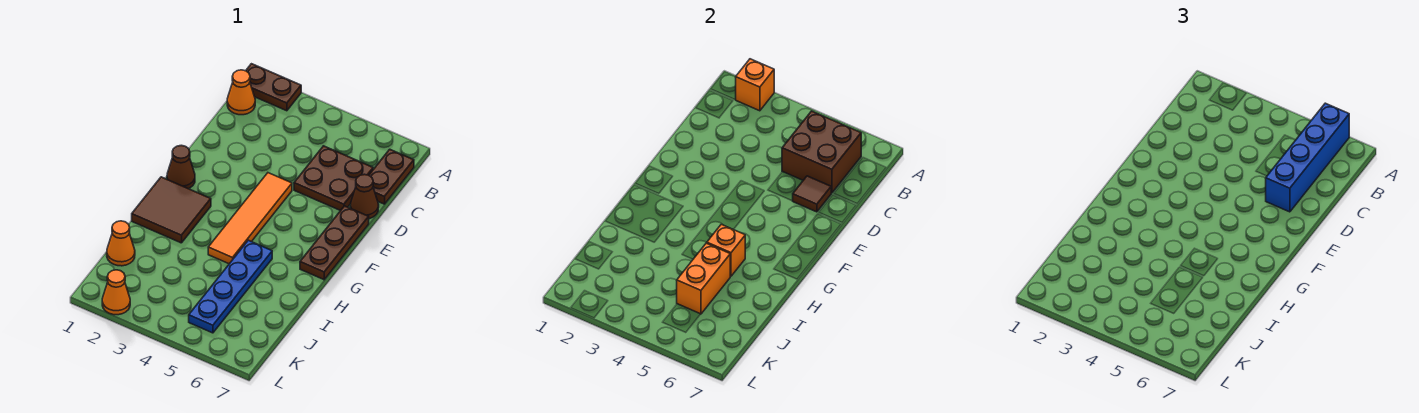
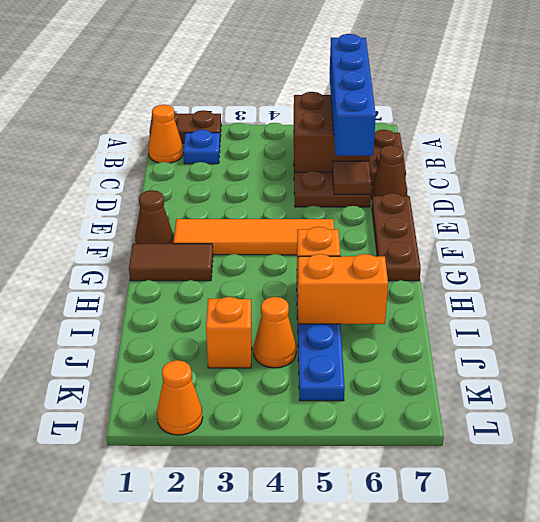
orange brick A2 level 2 -> orange brick J3 level 1
none -> blue plate B2 level 1
orange tile E4:H4 level 1 -> orange tile F2:F5 level 1
brown tile G1:H2 level 1 -> brown tile G1:G2 level 1
orange brick I5:J5 level 2 -> orange brick I5:I6 level 2
orange cone J1 level 1 -> orange cone J4 level 1

